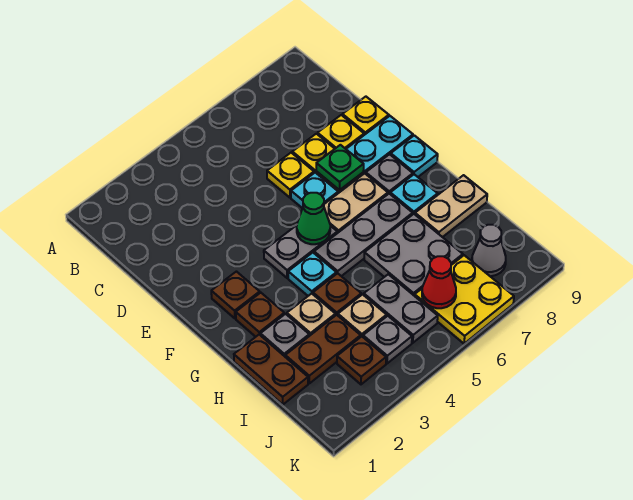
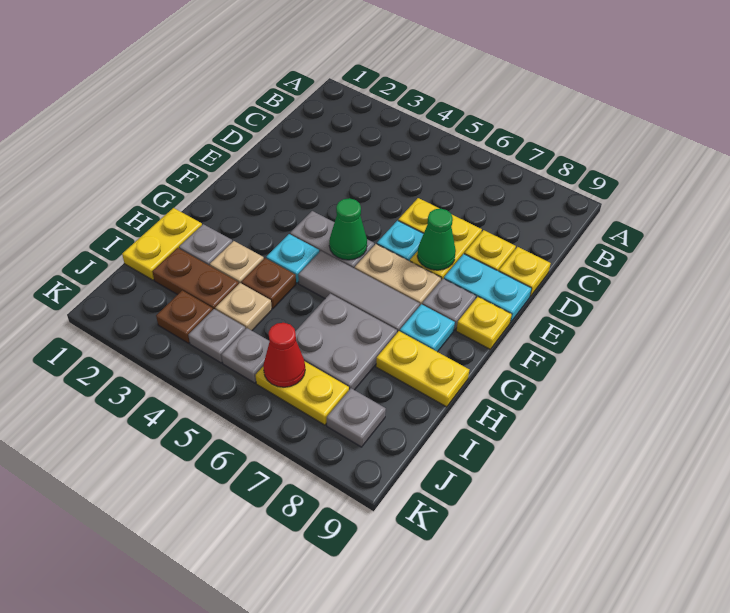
green plate E7 level 2 -> green cone E7 level 2
brown plate F2 level 1 -> none
cyan plate F9 level 1 -> yellow plate F9 level 1
brown plate G2 level 1 -> none
grey plate G5:G7 level 1 -> grey tile G5:G7 level 1
brown plate H1:I1 level 1 -> yellow plate H1:I1 level 1
tan plate H8:H9 level 1 -> yellow plate H8:H9 level 1
grey plate I5:J5 level 1 -> grey plate J5 level 1
yellow plate J6:K7 level 1 -> yellow plate J6:J7 level 1
grey cone J8 level 1 -> grey plate J8 level 1

